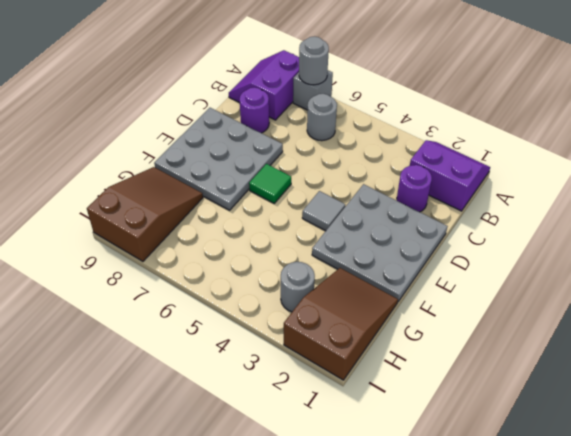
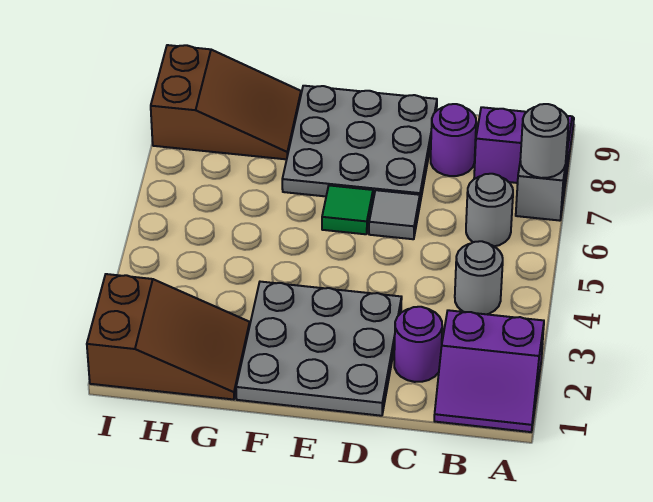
purple slope A1:B2 level 1 top B -> purple slope A1:B2 level 1 top 2
grey tile E4 level 1 -> grey tile D6 level 1
grey round brick H3 level 1 -> grey round brick B4 level 1

